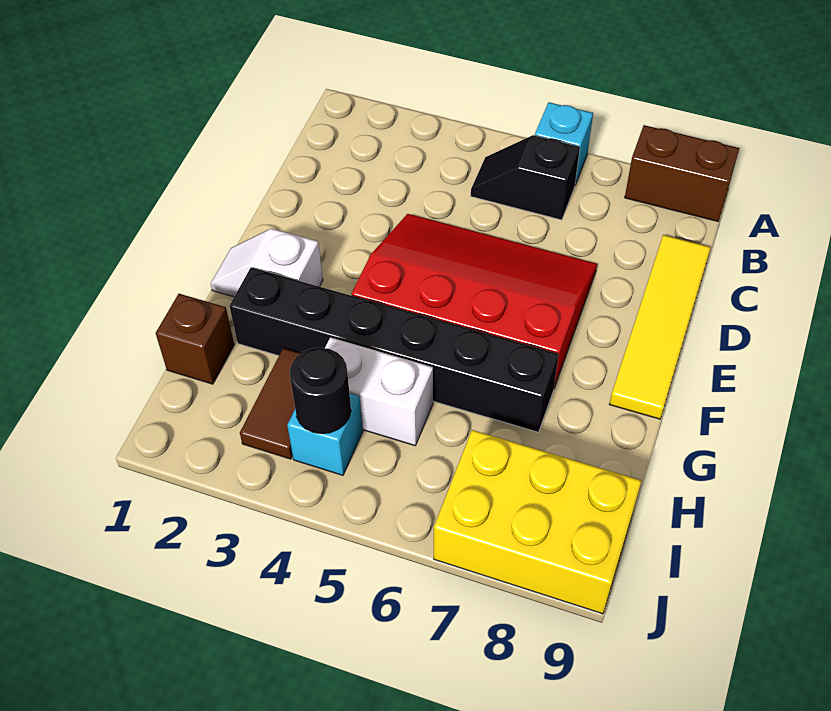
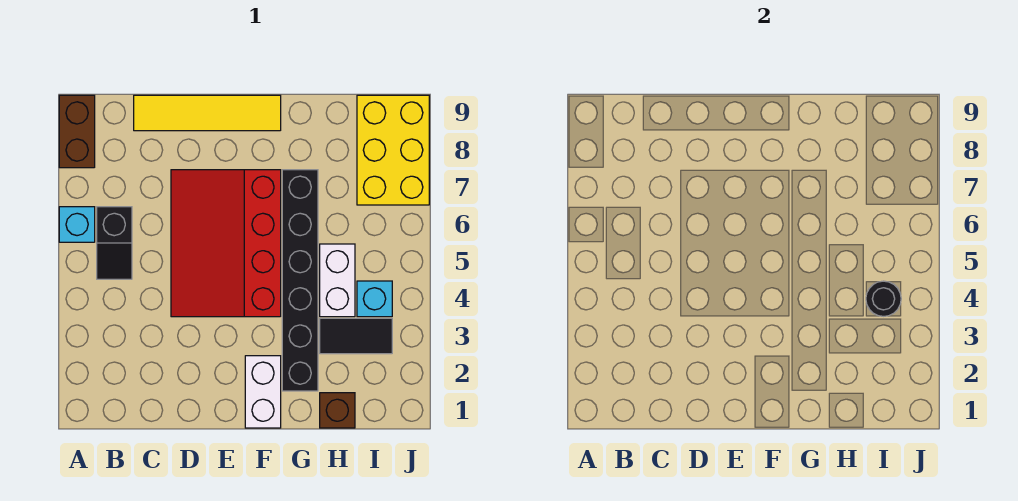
white slope F1:F2 level 1 top 2 -> white brick F1:F2 level 1
brown tile H3:I3 level 1 -> black tile H3:I3 level 1

